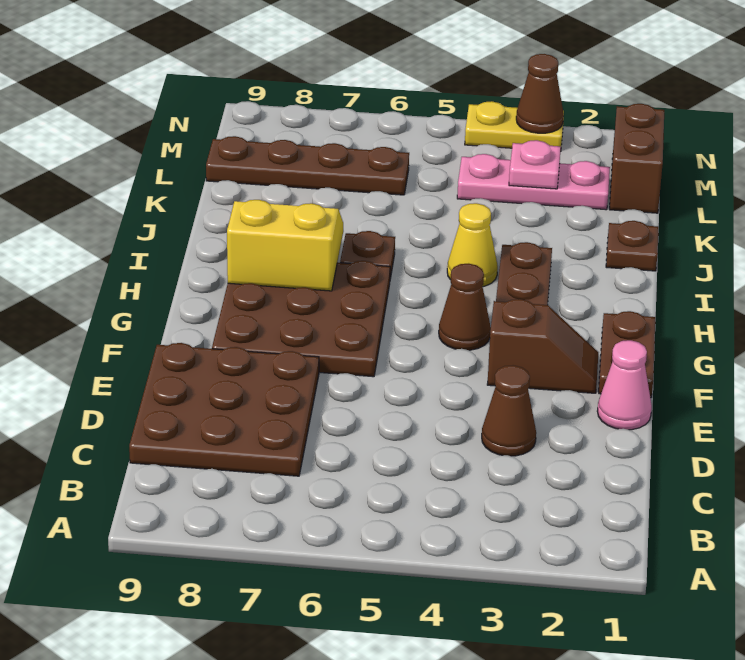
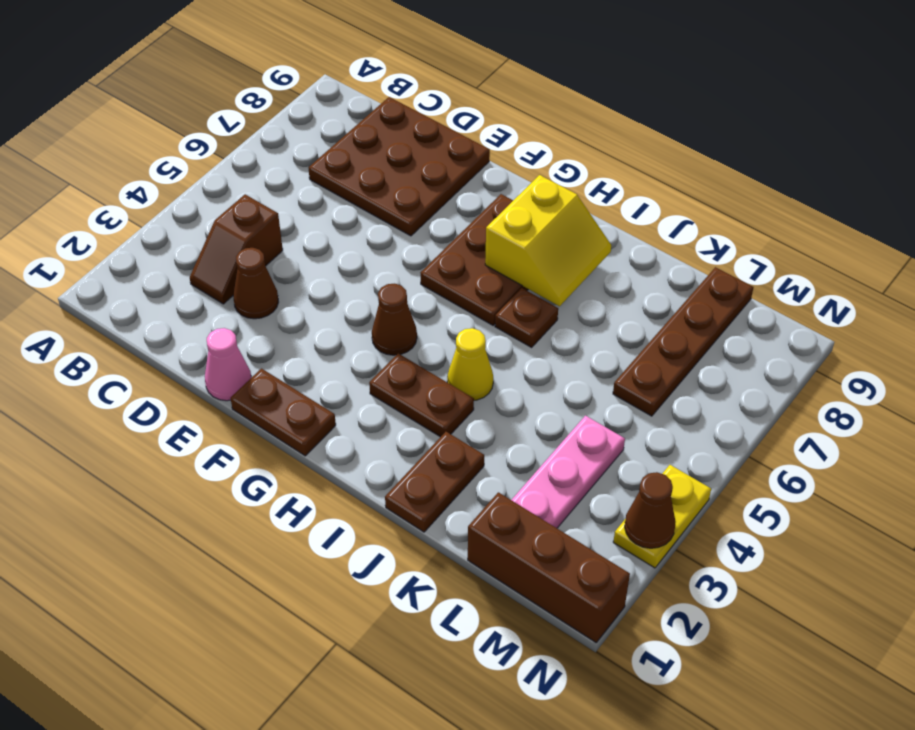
brown slope F2:F3 level 1 top 3 -> brown slope C3:C4 level 1 top 4
brown plate F6:H8 level 1 -> brown plate G6:H8 level 1
brown plate J1 level 1 -> brown plate J1:J2 level 1
brown brick L1:M1 level 1 -> brown brick L1:N1 level 1
pink plate L3 level 2 -> none

